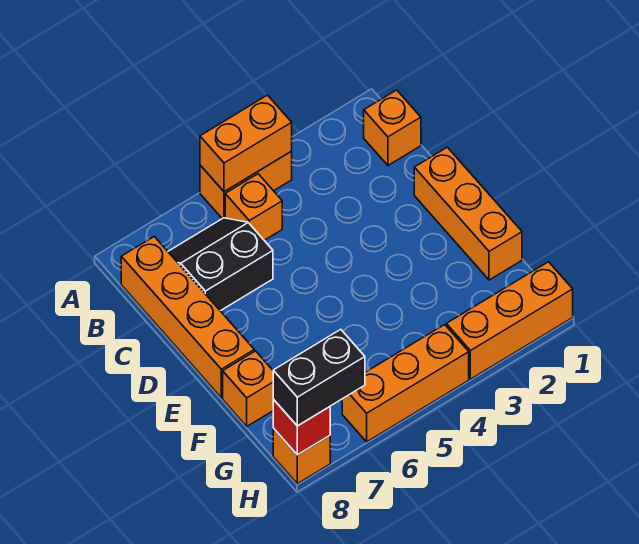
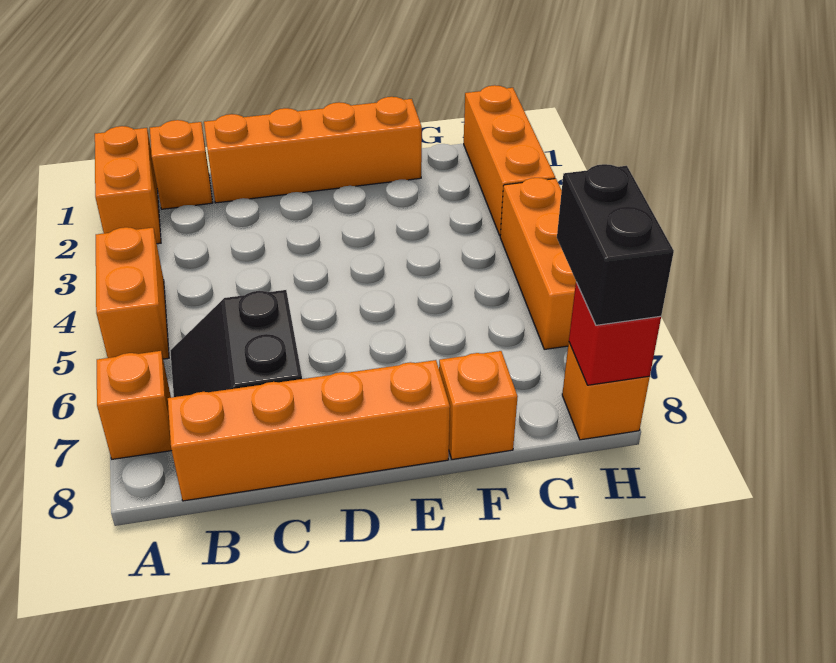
orange brick A4:A5 level 2 -> orange brick A1:A2 level 1
orange brick B5 level 1 -> orange brick A7 level 1
orange brick D1:F1 level 1 -> orange brick C1:F1 level 1

